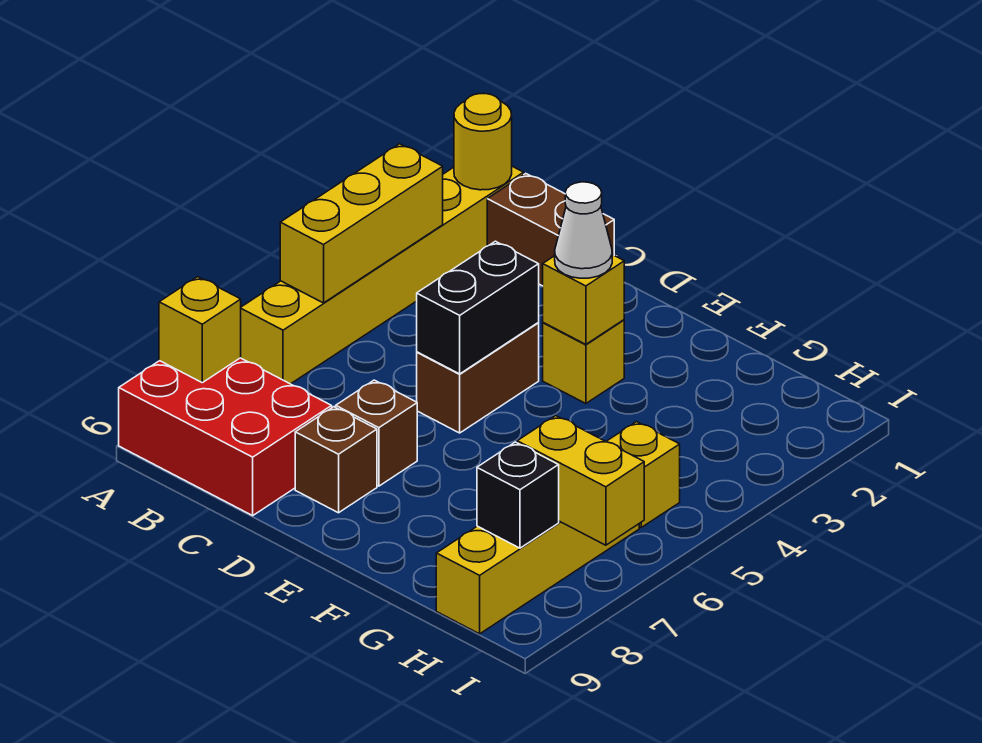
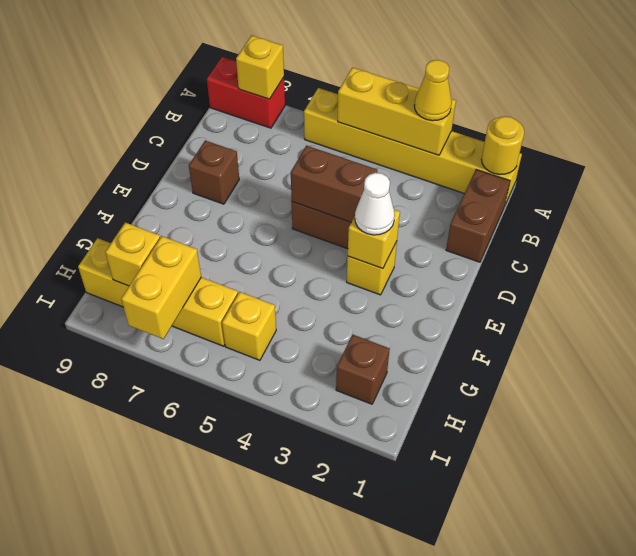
none -> yellow cone A3 level 3
red brick A8:C9 level 1 -> red brick A8:A9 level 1
black brick D4:D5 level 2 -> brown brick D4:D5 level 2
brown brick D7 level 1 -> brown brick H2 level 1
black brick H8 level 2 -> yellow brick H8 level 2

